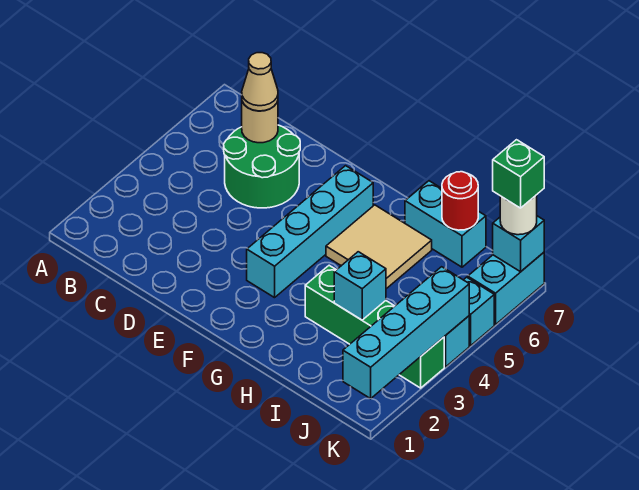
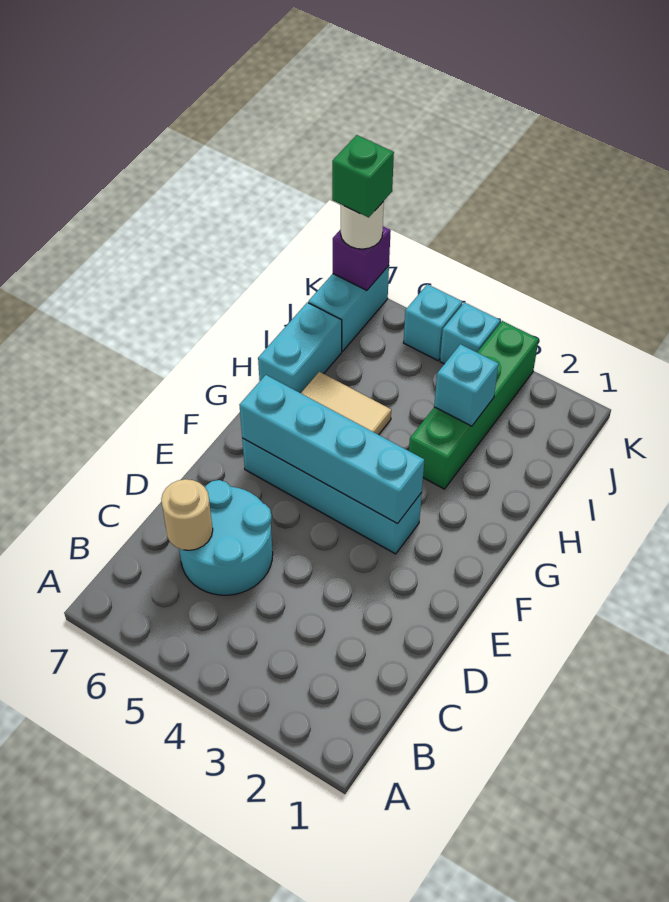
green round brick C5:D6 level 1 -> cyan round brick C5:D6 level 1
tan cone C6 level 3 -> none
red round brick I7 level 2 -> none
cyan brick K1:K4 level 2 -> cyan brick F3:F6 level 2
cyan brick K6:K7 level 1 -> cyan brick J7:K7 level 1
cyan brick K7 level 2 -> purple brick K7 level 2

